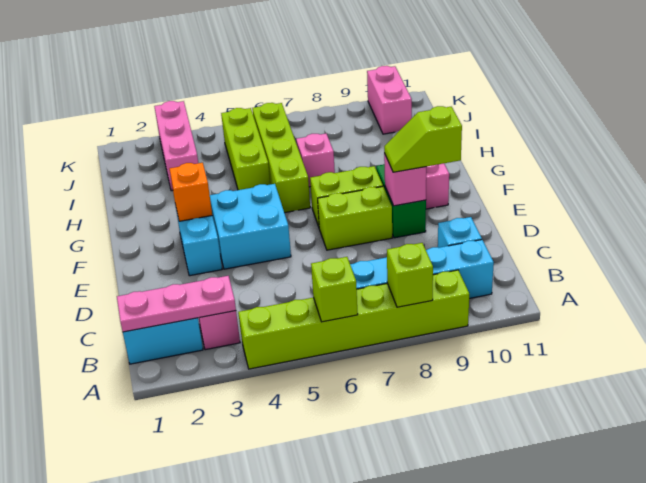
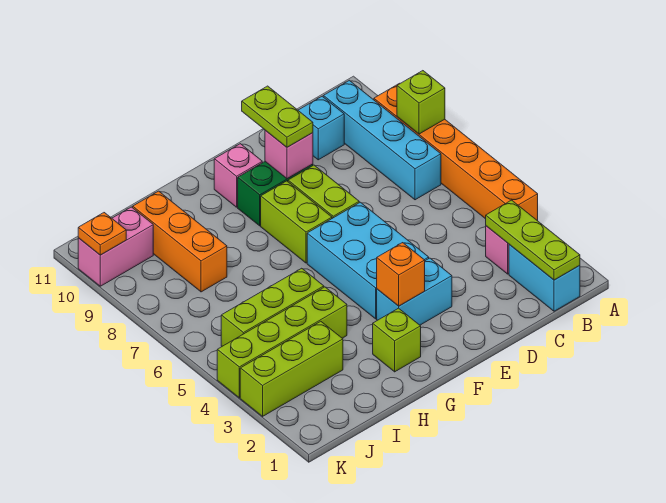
lime brick A4:A9 level 1 -> orange brick A4:A9 level 1
lime brick A6 level 2 -> lime brick G2 level 1
pink plate B1:B3 level 2 -> lime plate B1:B3 level 2
cyan brick E4:F5 level 1 -> cyan brick E4:F6 level 1
lime slope E9:E10 level 3 top 10 -> lime plate E9:E10 level 3
lime brick G6:J6 level 1 -> lime brick H4:K4 level 1
pink brick H7 level 1 -> none
pink brick I3:K3 level 1 -> lime brick I3:K3 level 1
none -> orange brick I8:I10 level 1
none -> orange plate K10 level 2

